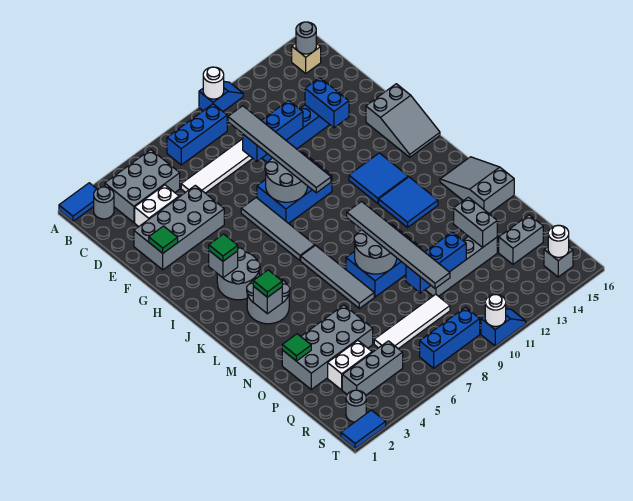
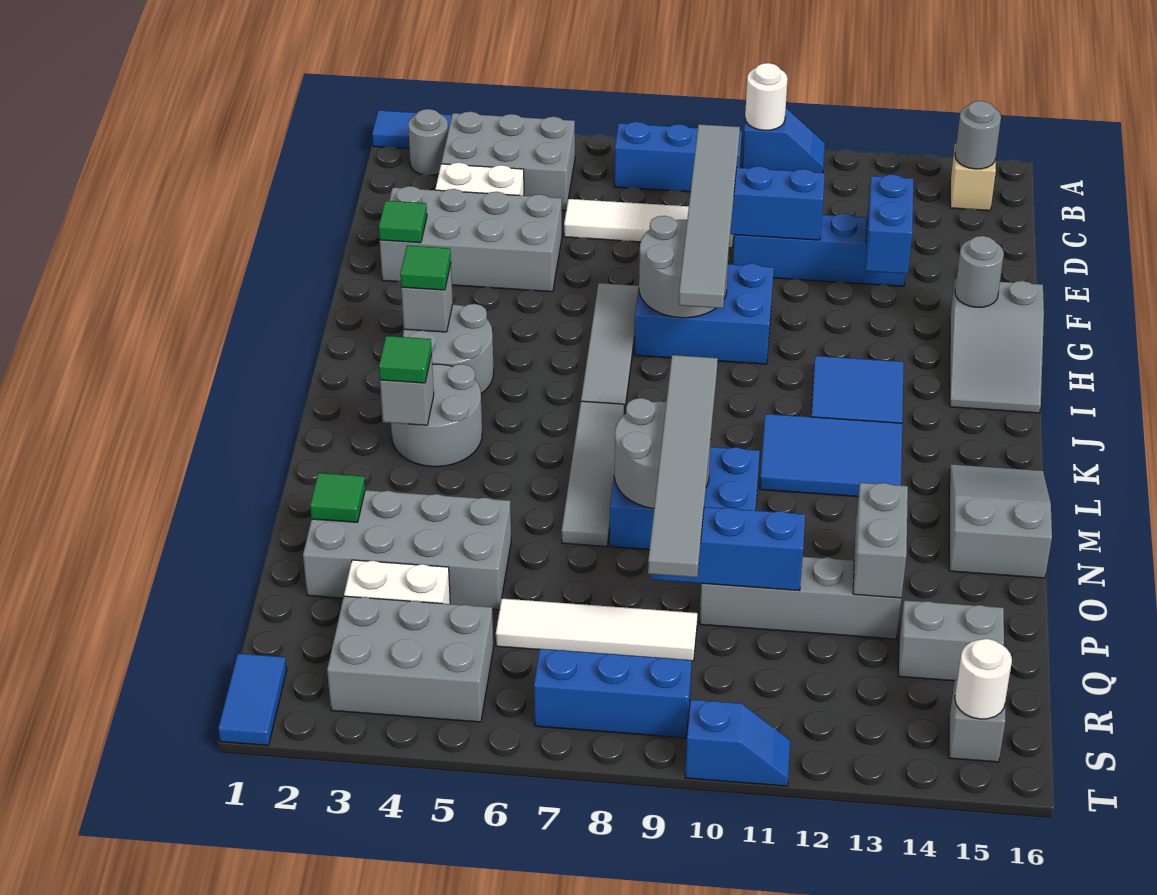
blue tile K12:L13 level 1 -> blue tile K11:L13 level 1
grey brick R3:R5 level 1 -> grey brick R3:S5 level 1
grey round brick S2 level 1 -> grey round brick G15 level 2
blue tile T1:T2 level 1 -> blue tile S1:T1 level 1
white round brick T10 level 2 -> none

